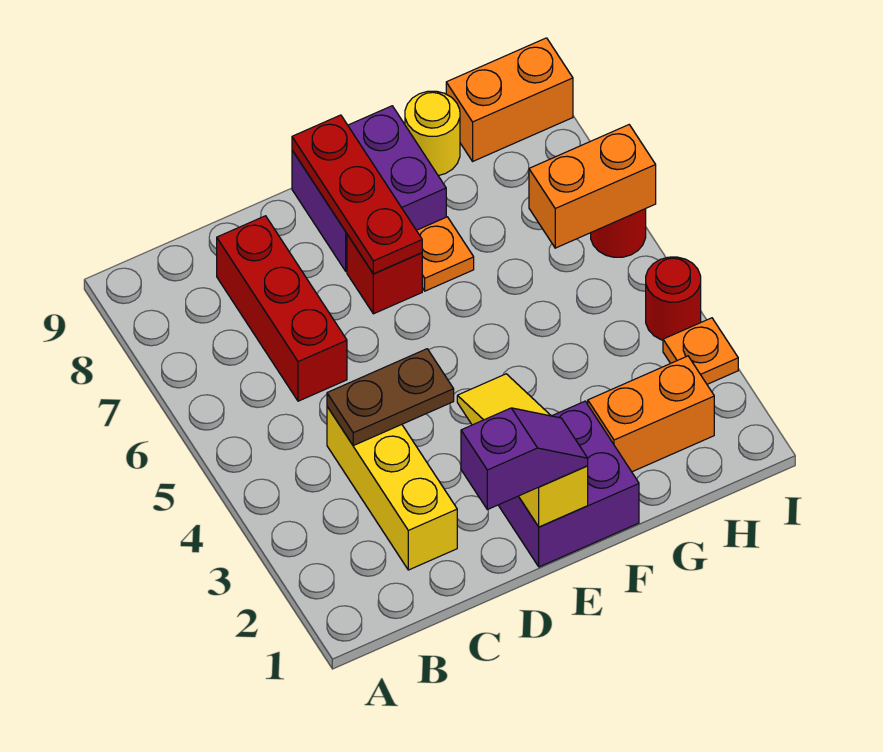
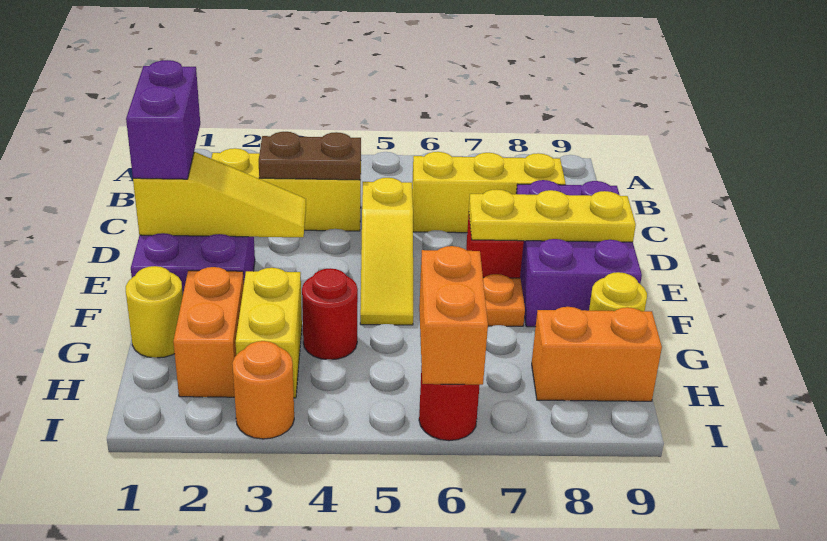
brown plate C4:D4 level 2 -> brown plate C3:C4 level 2
red brick C6:C8 level 1 -> yellow brick C6:C8 level 1
purple slope D1:E1 level 3 top D -> purple brick D1:E1 level 3
none -> yellow slope D5:F5 level 1 top D
red plate E7:E9 level 2 -> yellow plate E7:E9 level 2
purple brick E8:F9 level 1 -> purple brick D8:F9 level 1
none -> yellow round brick G1 level 1
none -> yellow brick G3:H3 level 1
orange brick H9:I9 level 1 -> orange brick H8:H9 level 1
orange plate I3 level 1 -> orange round brick I3 level 1
red round brick I4 level 1 -> red round brick G4 level 1

